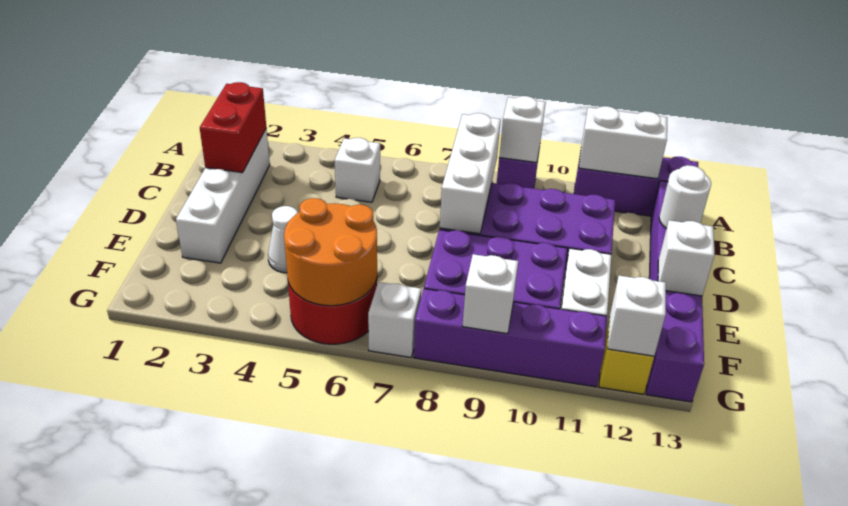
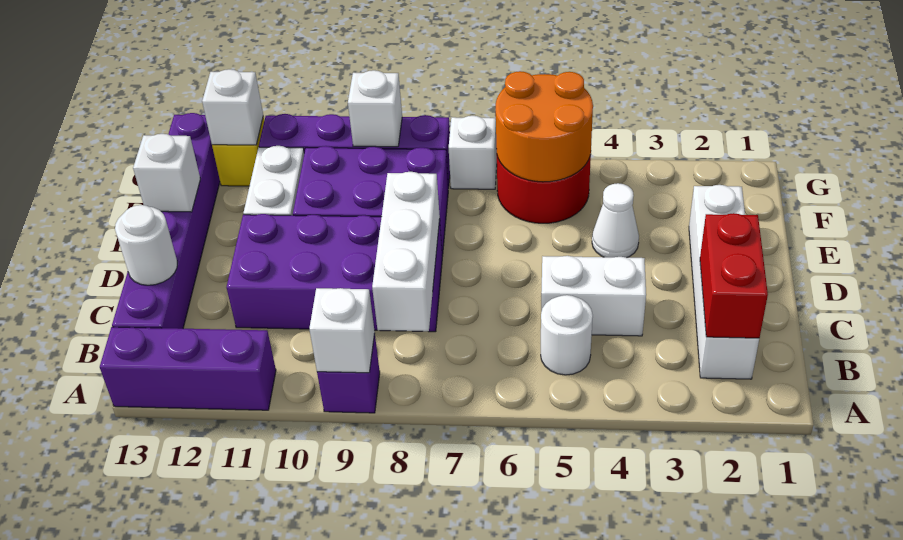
white brick A11:A12 level 2 -> white brick C4:C5 level 1
white brick B5 level 1 -> white round brick B5 level 1

